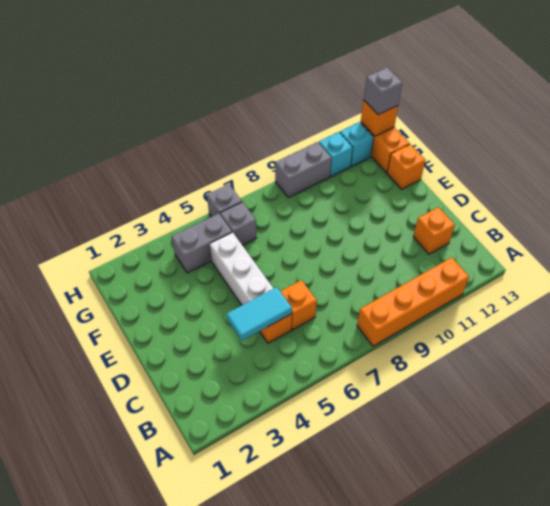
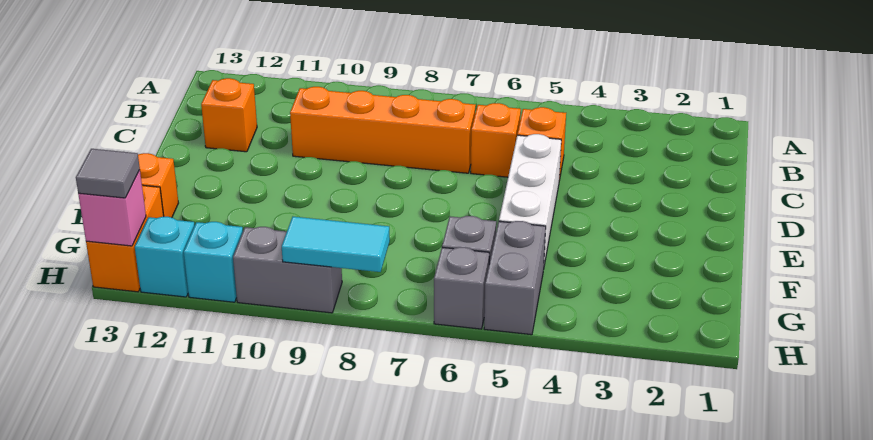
orange brick A8:A11 level 1 -> orange brick C7:C10 level 1
cyan tile C4:C5 level 2 -> cyan tile H8:H9 level 2
grey brick G4:G5 level 1 -> grey brick G5:H5 level 1
orange brick H13 level 2 -> pink brick H13 level 2
grey brick H13 level 3 -> grey tile H13 level 3

